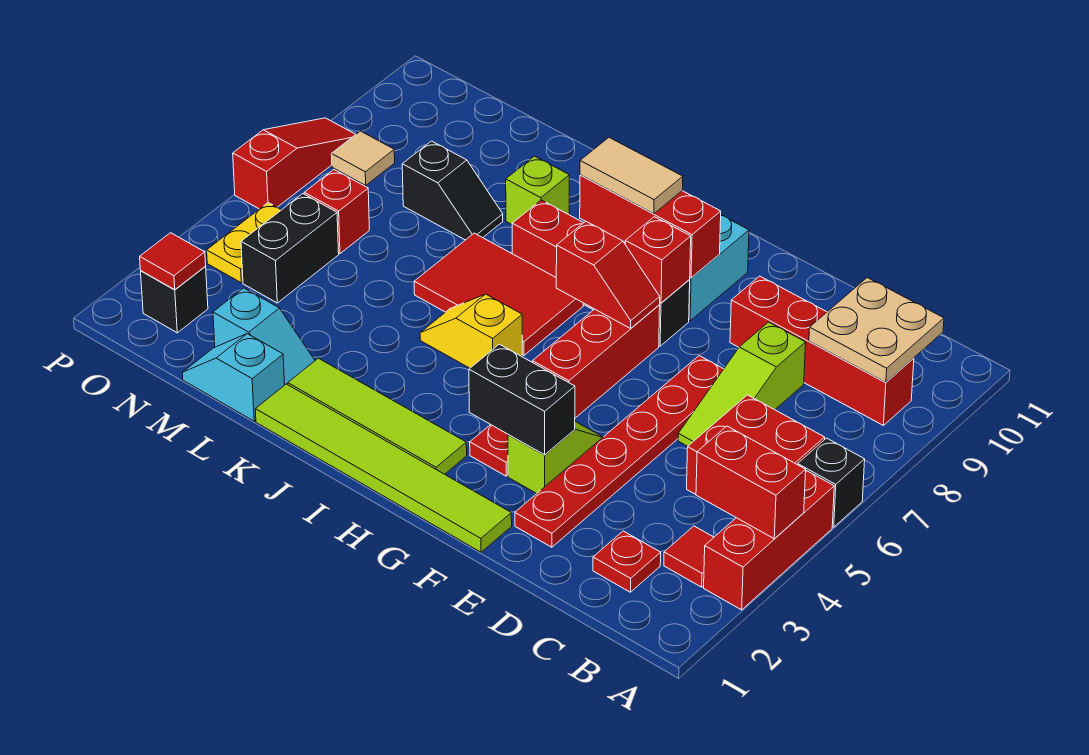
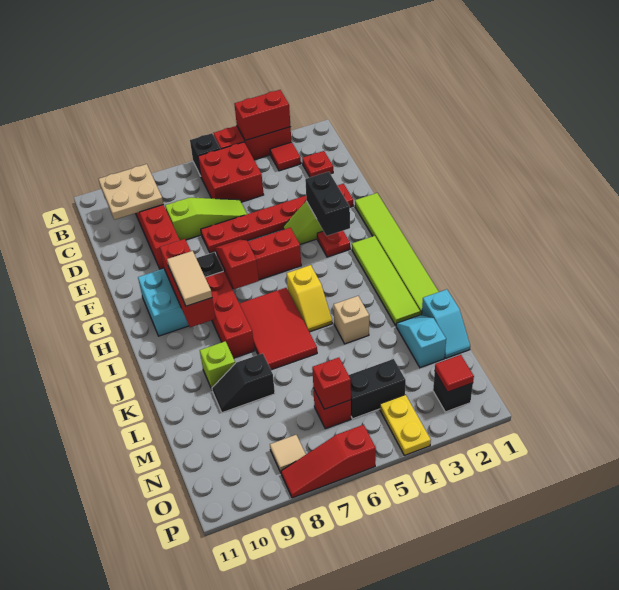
red brick A4:B4 level 2 -> red brick A3:A4 level 2
red brick G8 level 2 -> red brick N6 level 2
none -> tan brick K4 level 1
black slope L8:M8 level 1 top M -> black slope L8:L9 level 1 top 8
yellow plate O4:O5 level 1 -> yellow plate O4:P4 level 1

